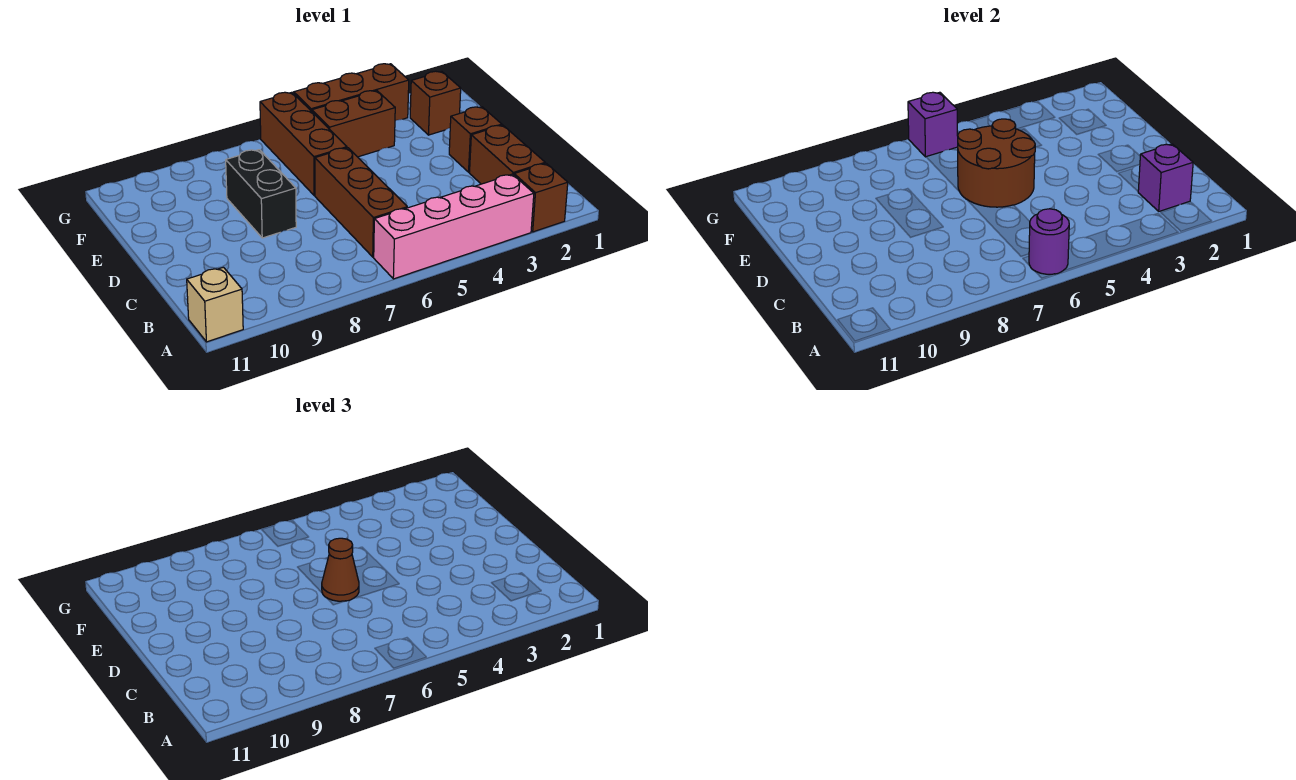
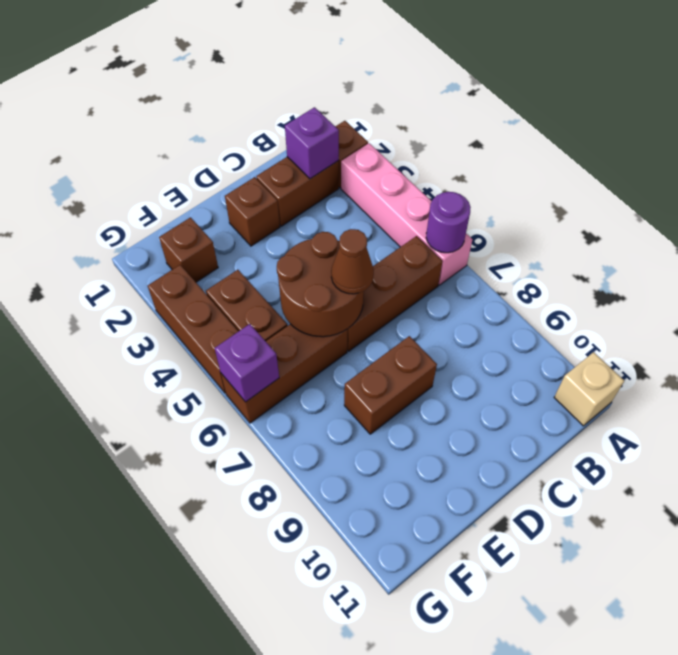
black brick D8:E8 level 1 -> brown brick D8:E8 level 1

